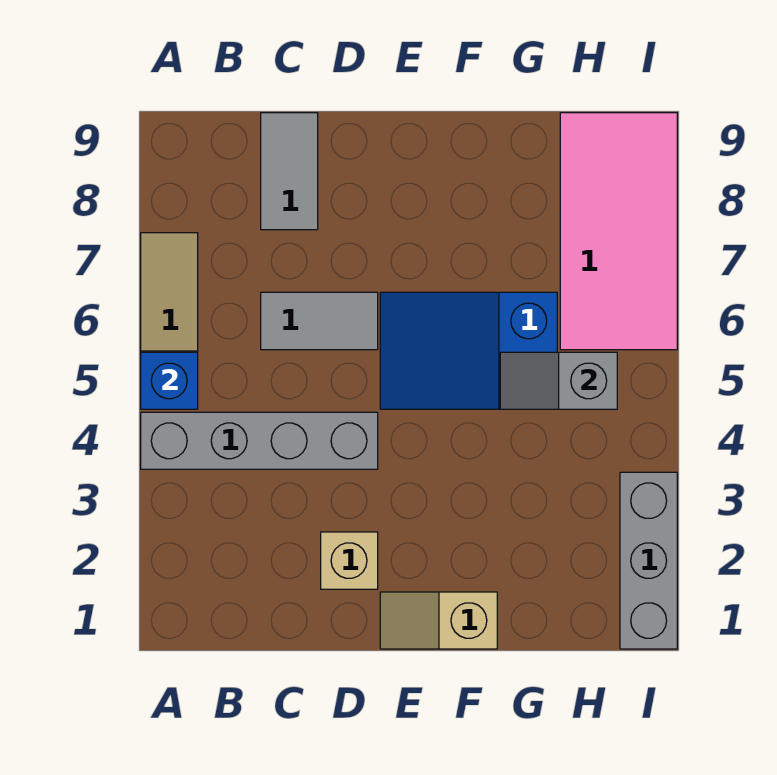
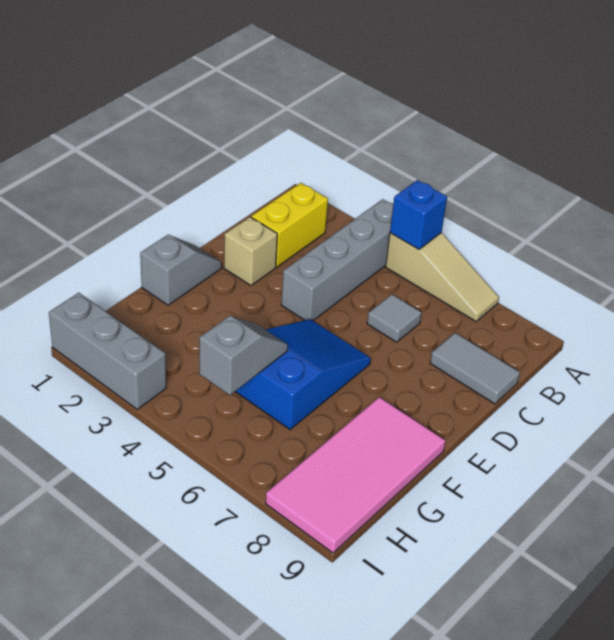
none -> yellow brick B2:C2 level 1
grey tile C6:D6 level 1 -> grey tile C6 level 1
tan slope E1:F1 level 1 top F -> grey slope E1:F1 level 1 top F
pink tile H6:I9 level 1 -> pink tile F8:I9 level 1

